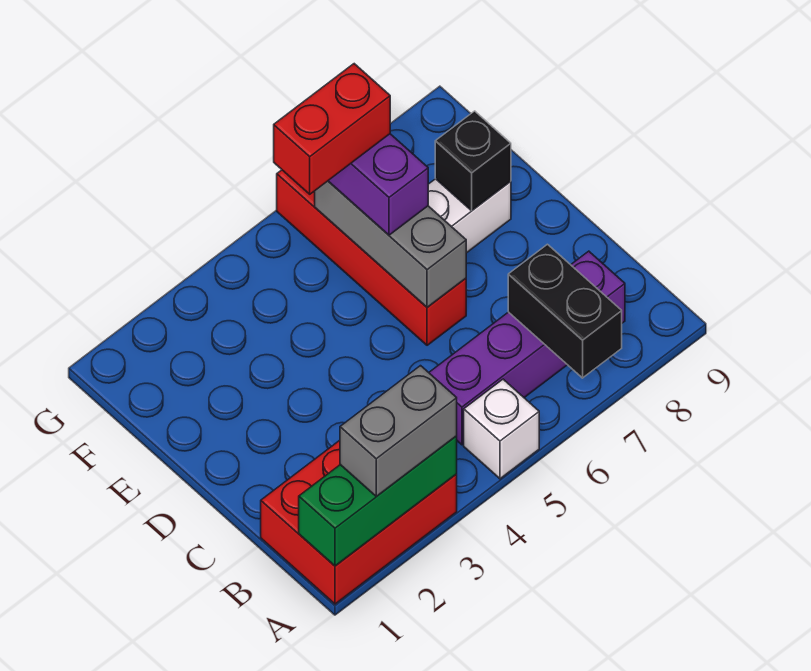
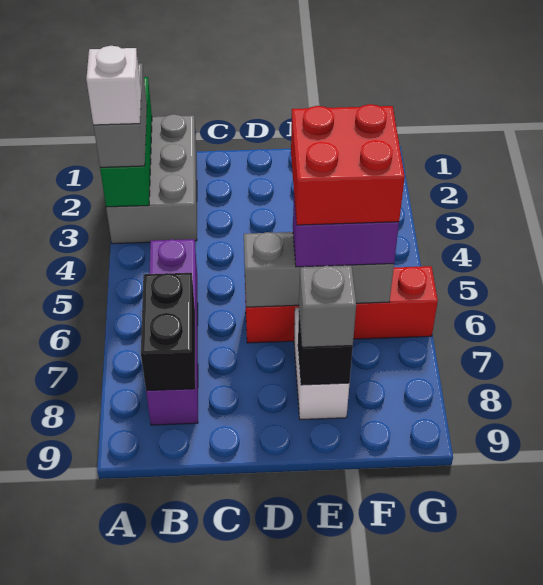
red brick A1:B3 level 1 -> grey brick A1:B3 level 1
white brick A5 level 1 -> white brick A3 level 4
black brick A7:B7 level 2 -> black brick B7:B8 level 2
none -> grey brick E8 level 3
red brick F5:F6 level 4 -> red brick E5:F6 level 4

